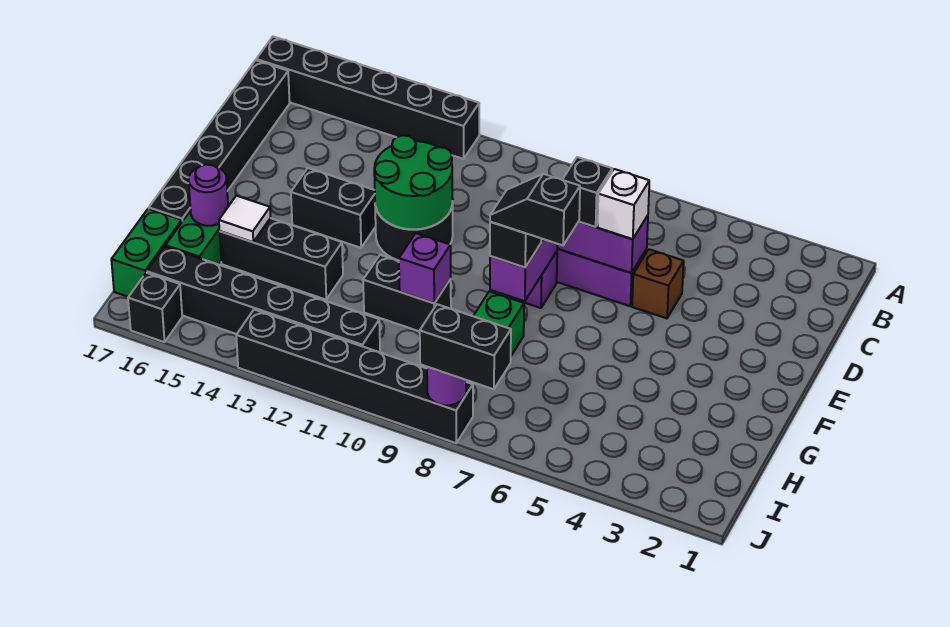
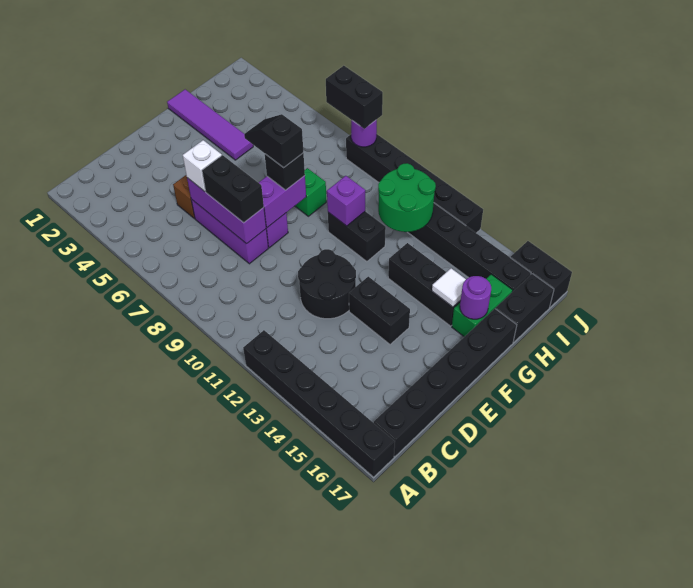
black brick D7 level 3 -> black brick D7:D8 level 3
green round brick D11:E12 level 2 -> green round brick H11:I12 level 2
black slope F7:F8 level 4 top 7 -> black slope F7:F8 level 4 top 8
none -> purple tile G1:G4 level 1
green brick H17:I17 level 1 -> black brick H17:I17 level 1
black brick J16 level 1 -> black brick J16:J17 level 1

